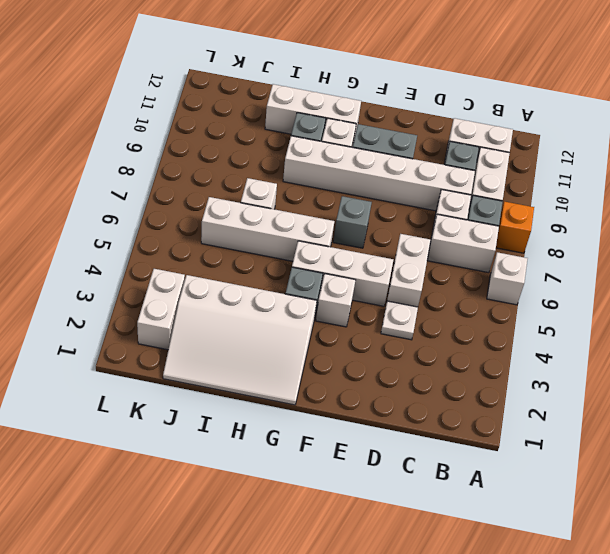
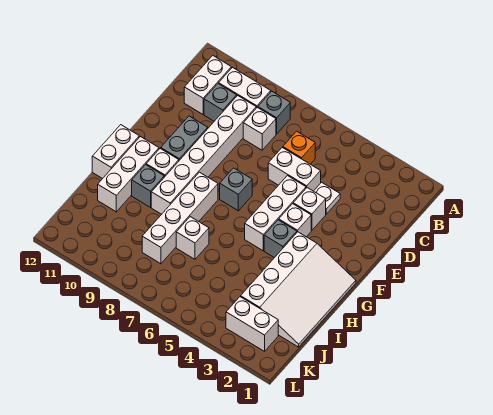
white brick A6 level 1 -> white brick E4 level 1
orange brick A8 level 1 -> orange brick C6 level 1
white brick B7:C7 level 1 -> white brick G12:H12 level 1
white brick G6:J6 level 1 -> white brick G8:J8 level 1

